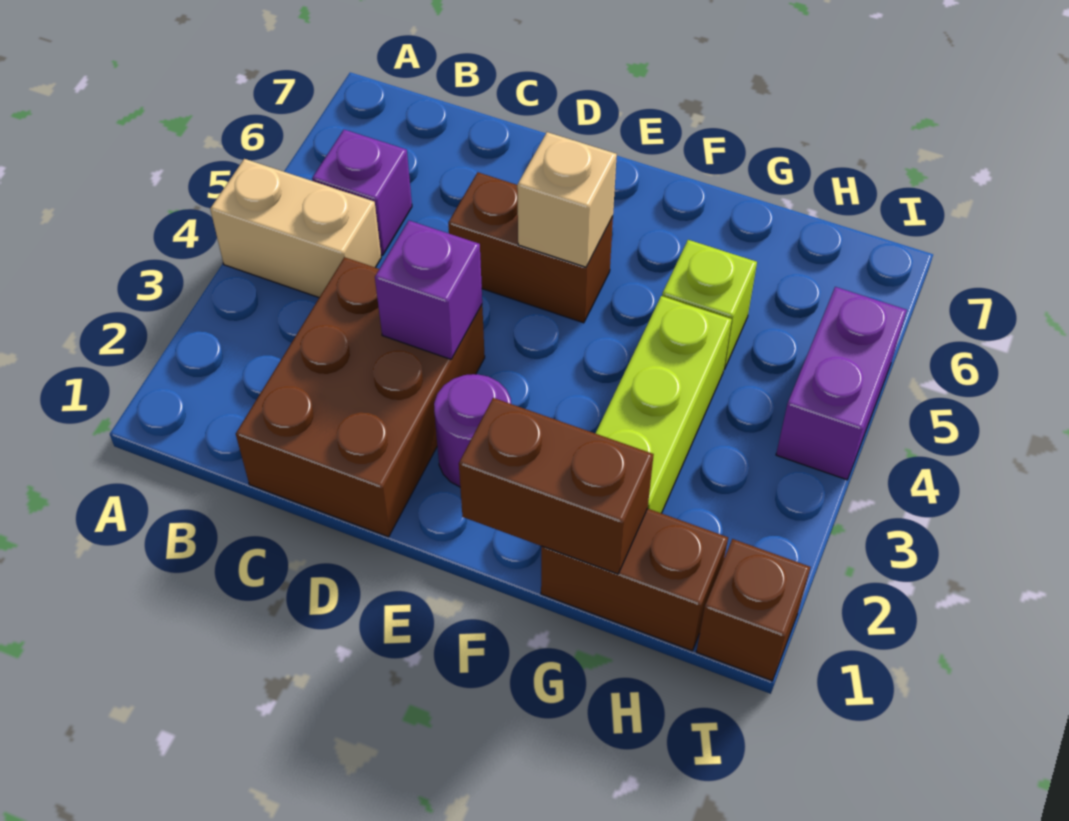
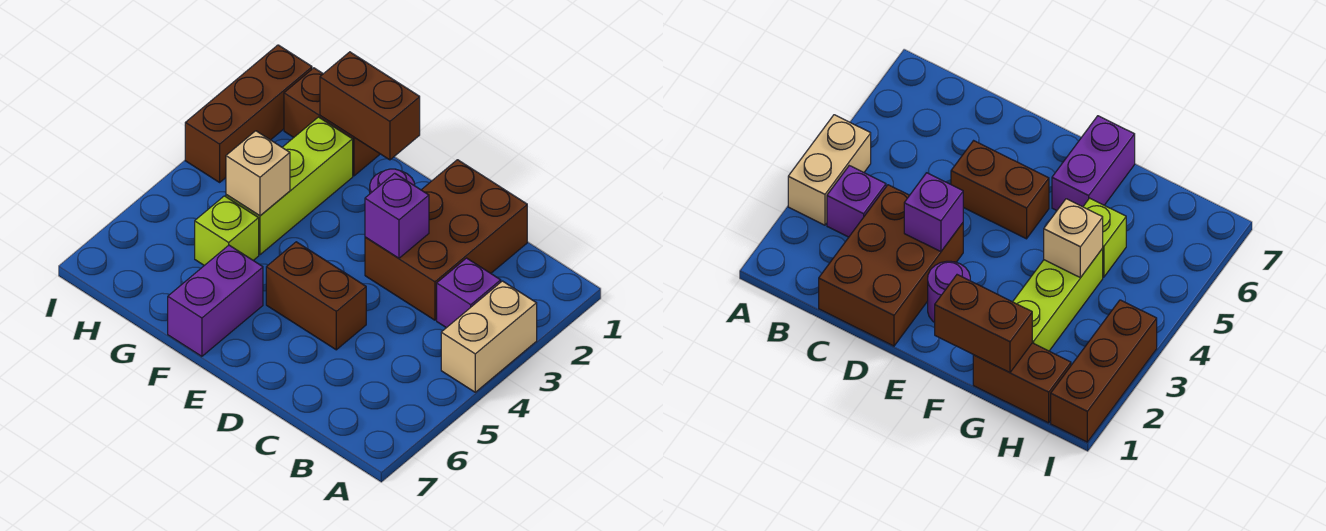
tan brick A4:B4 level 1 -> tan brick A3:A4 level 1
purple brick B5 level 1 -> purple brick B3 level 1
tan brick E5 level 2 -> tan brick G4 level 2
brown brick I1 level 1 -> brown brick I1:I3 level 1
purple brick I4:I5 level 1 -> purple brick F6:F7 level 1

